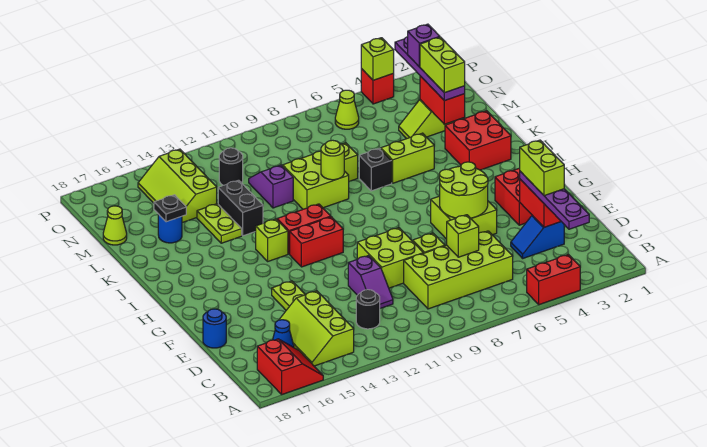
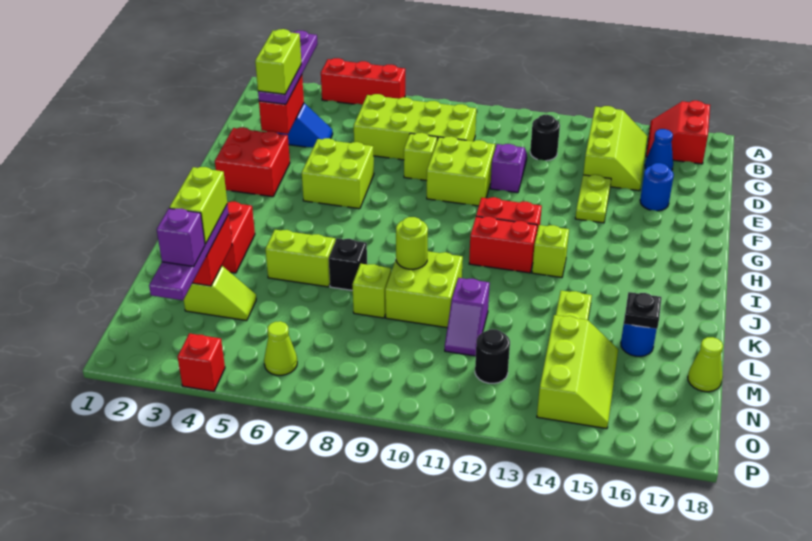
red brick A4:A5 level 1 -> red brick A4:A6 level 1
lime brick D7 level 2 -> none
blue round brick E18 level 1 -> blue round brick E16 level 1
lime round brick F5:G6 level 2 -> none
black brick K13:L13 level 1 -> none
lime brick P4 level 2 -> none

